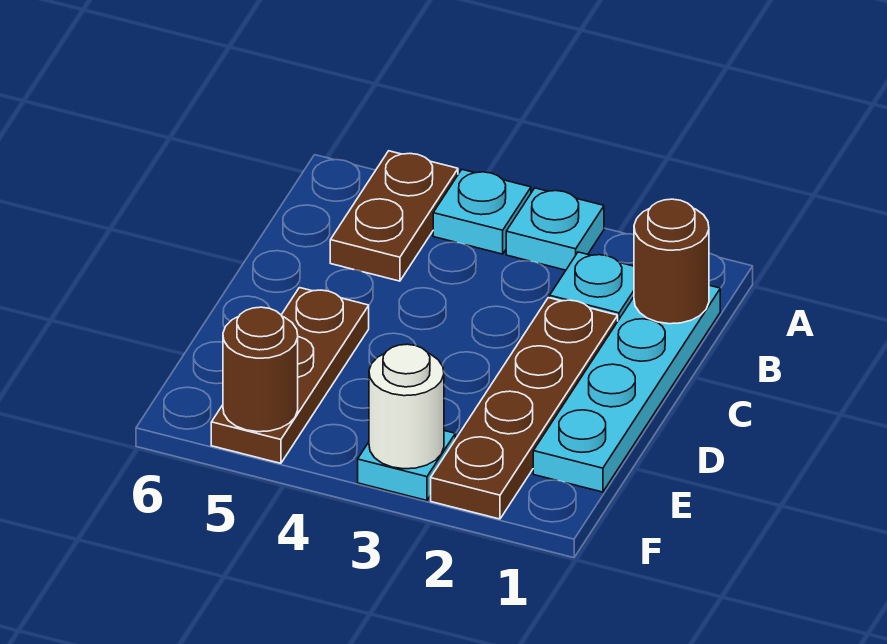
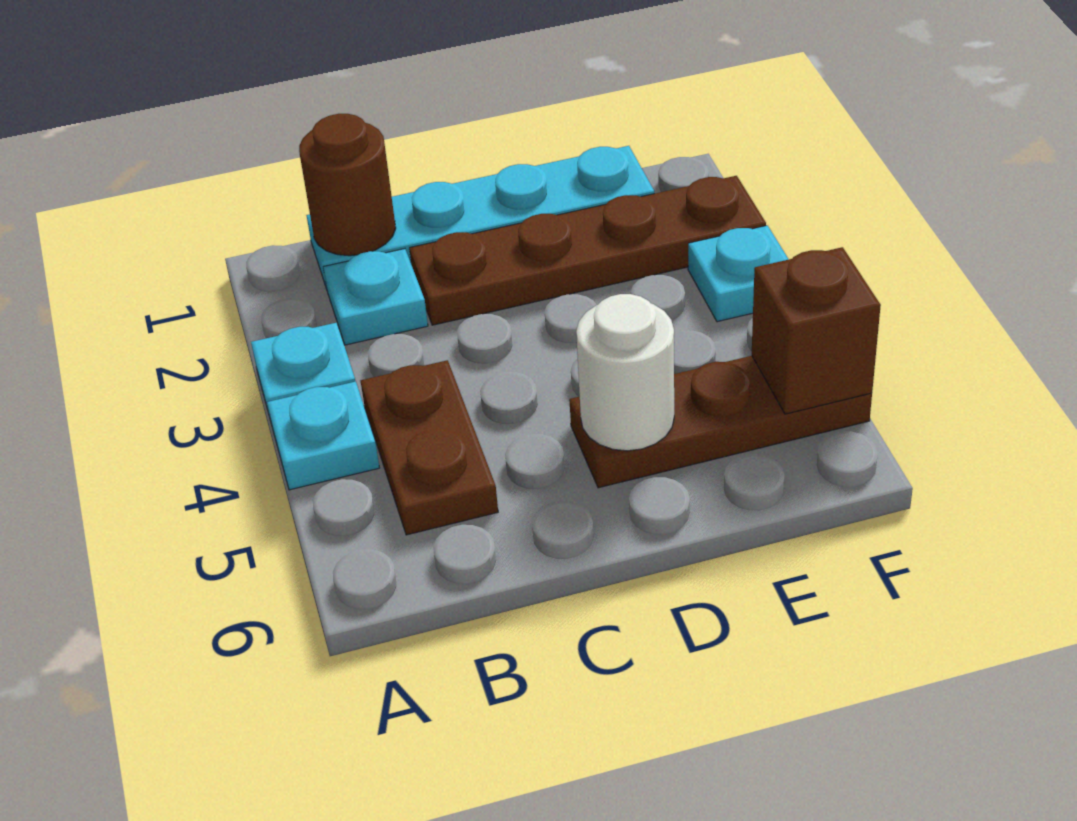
brown plate A5:B5 level 1 -> brown plate B4:B5 level 1
white round brick F3 level 2 -> white round brick D5 level 2
brown round brick F5 level 2 -> brown brick F5 level 2

